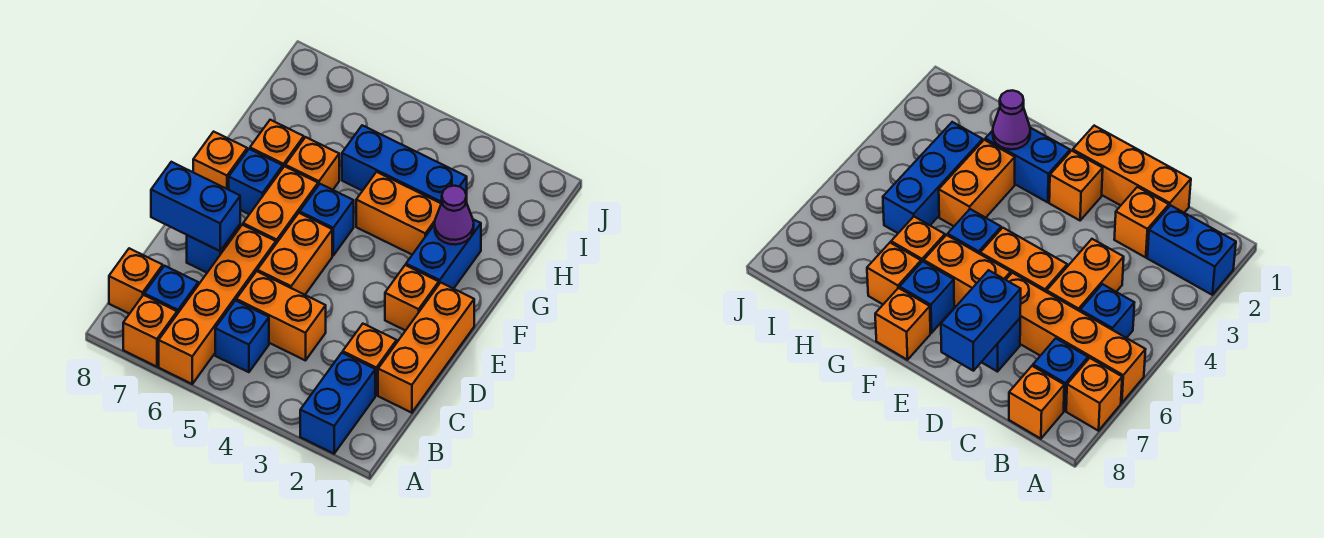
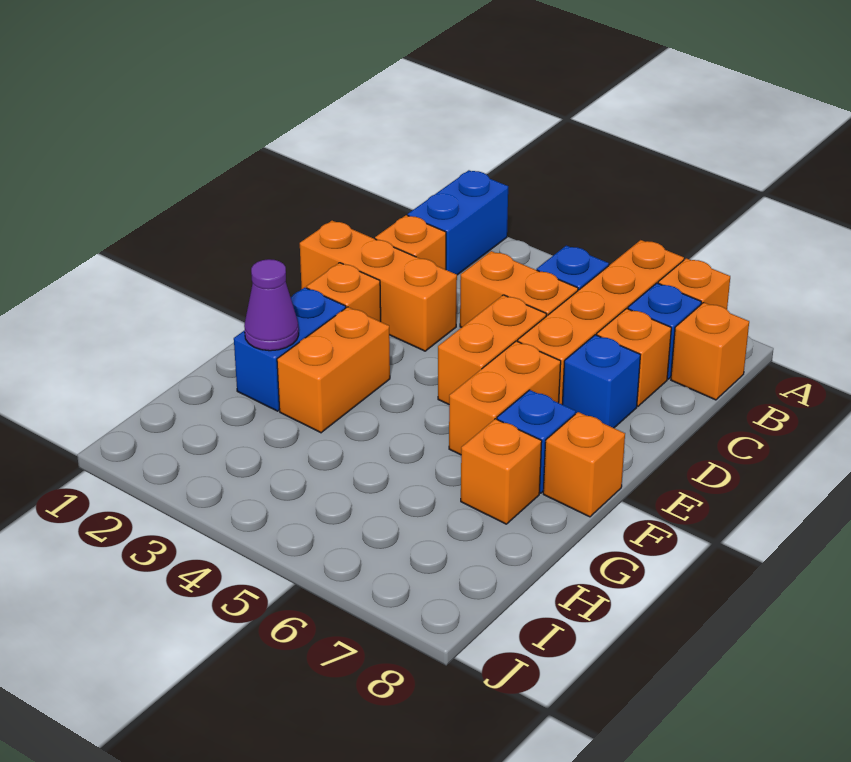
orange brick C1:E1 level 1 -> orange brick D1:D3 level 1
blue brick D7:D8 level 2 -> none
blue brick F5 level 1 -> none
orange brick G3:G4 level 1 -> orange brick F3:G3 level 1
orange brick G6 level 1 -> orange brick C7 level 1
blue brick H3:H5 level 1 -> none

